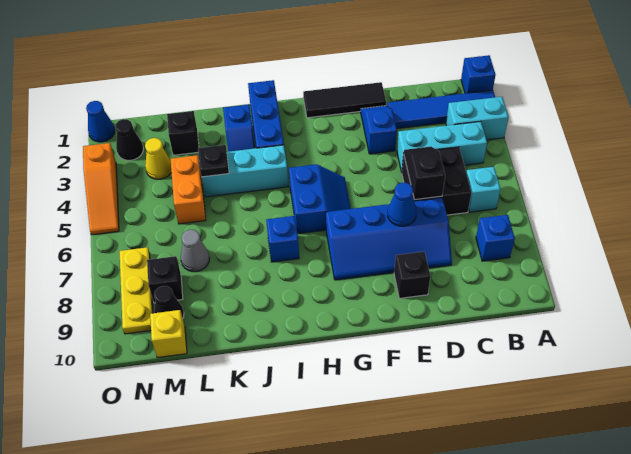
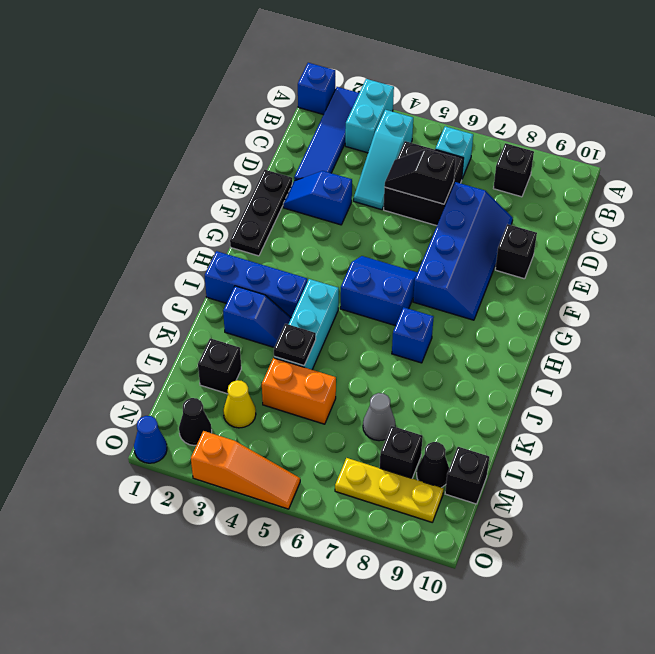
cyan brick B4:D4 level 1 -> cyan slope B4:D4 level 1 top B
blue brick B8 level 1 -> black brick B8 level 1
black tile E1:G1 level 1 -> black plate E1:G1 level 1
blue cone E7 level 2 -> none
yellow brick M10 level 1 -> black brick M10 level 1

